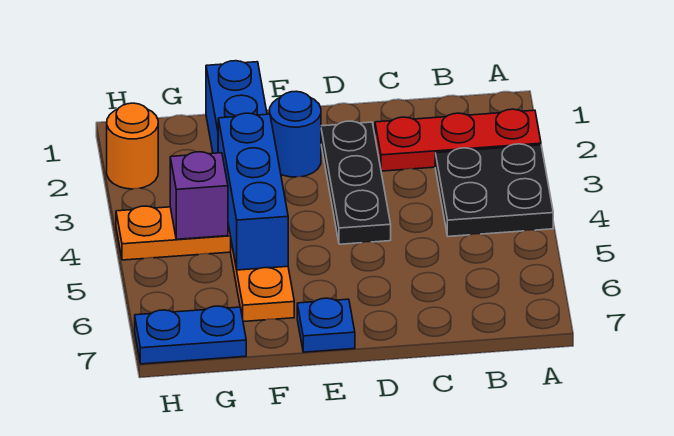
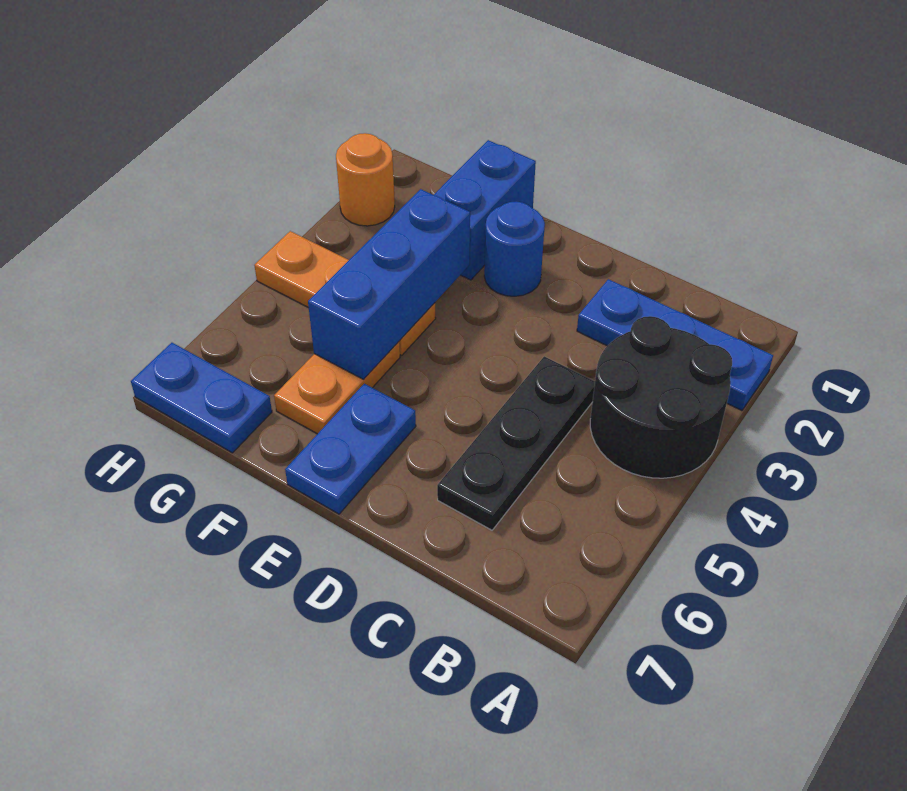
red plate A2:C2 level 1 -> blue plate A2:C2 level 1
black plate A3:B4 level 1 -> black round brick A3:B4 level 1
black plate D2:D4 level 1 -> black plate C4:C6 level 1
blue plate E7 level 1 -> blue plate E6:E7 level 1
purple brick G4 level 2 -> none

